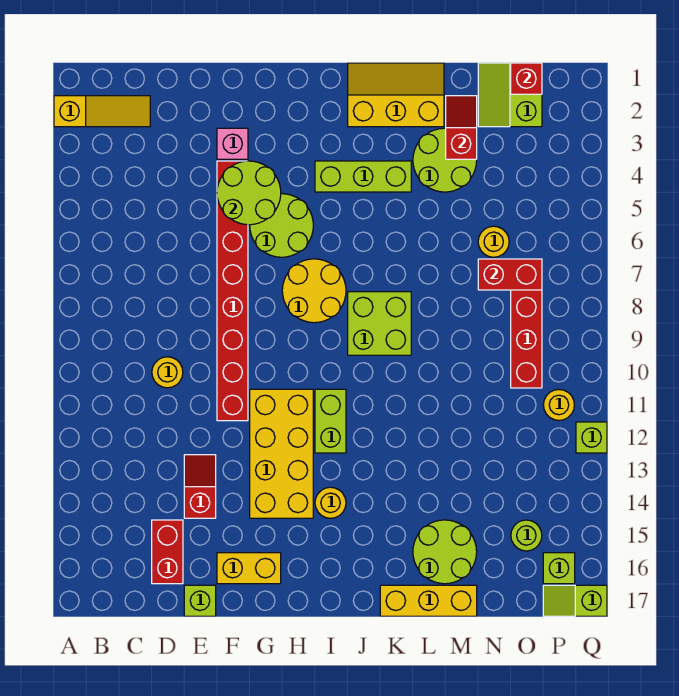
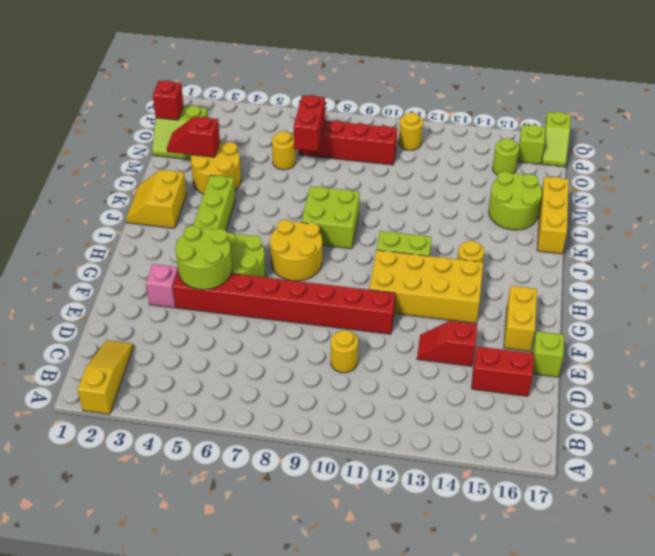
yellow slope J1:L2 level 1 top 2 -> yellow slope J1:K2 level 1 top 2
lime round brick L3:M4 level 1 -> yellow round brick L3:M4 level 1
lime brick Q12 level 1 -> none

